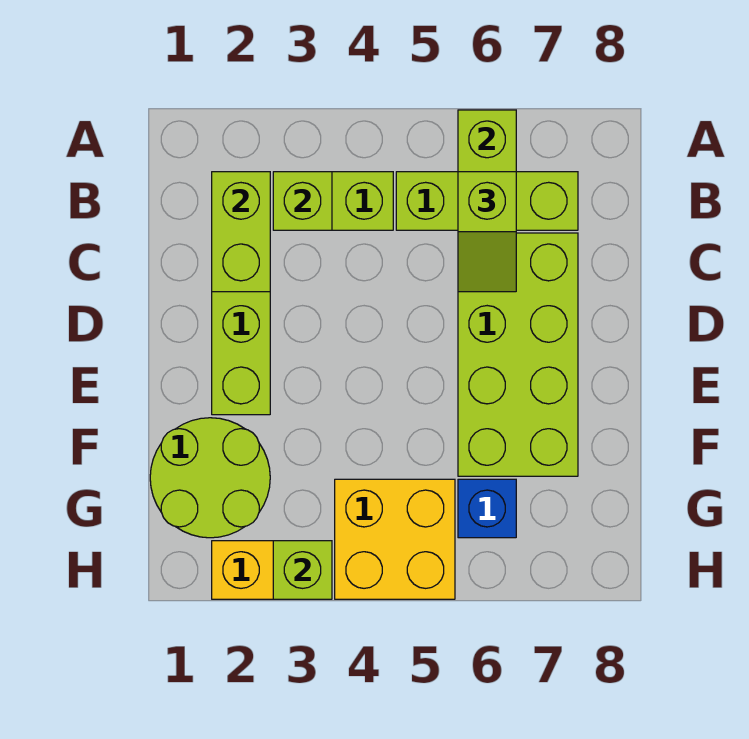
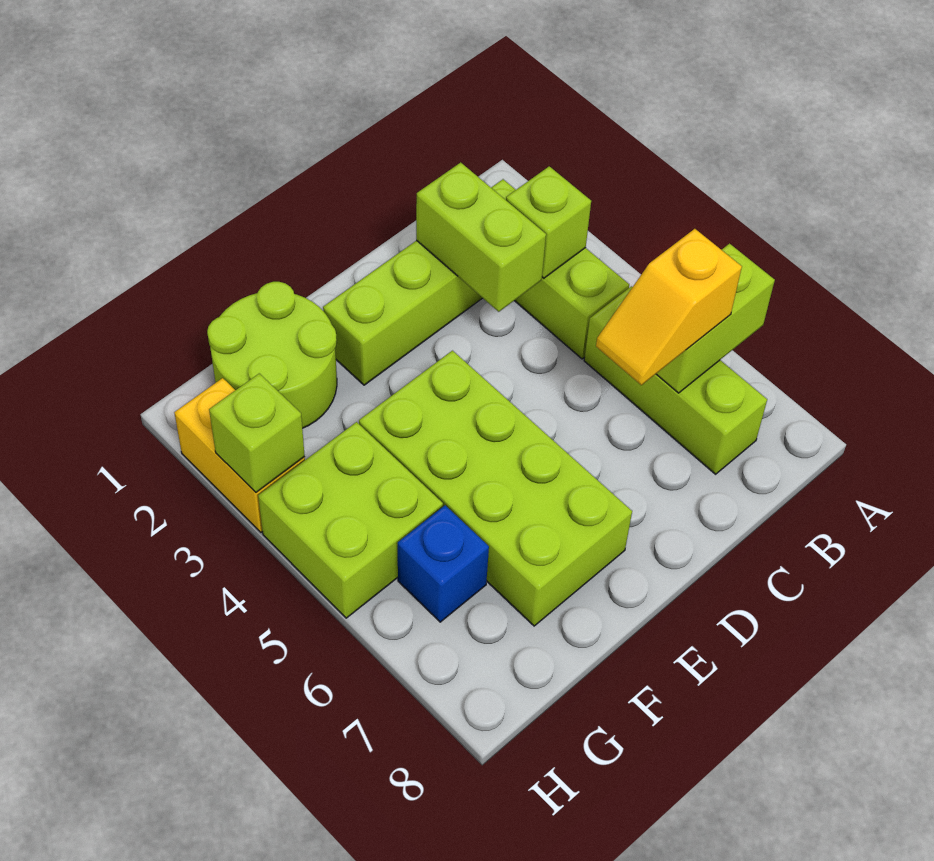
lime brick B2:C2 level 2 -> lime brick C2:C3 level 2
lime slope B6:C6 level 3 top B -> yellow slope B6:C6 level 3 top B
lime brick C6:F7 level 1 -> lime brick E4:F7 level 1
yellow brick G4:H5 level 1 -> lime brick G4:H5 level 1

